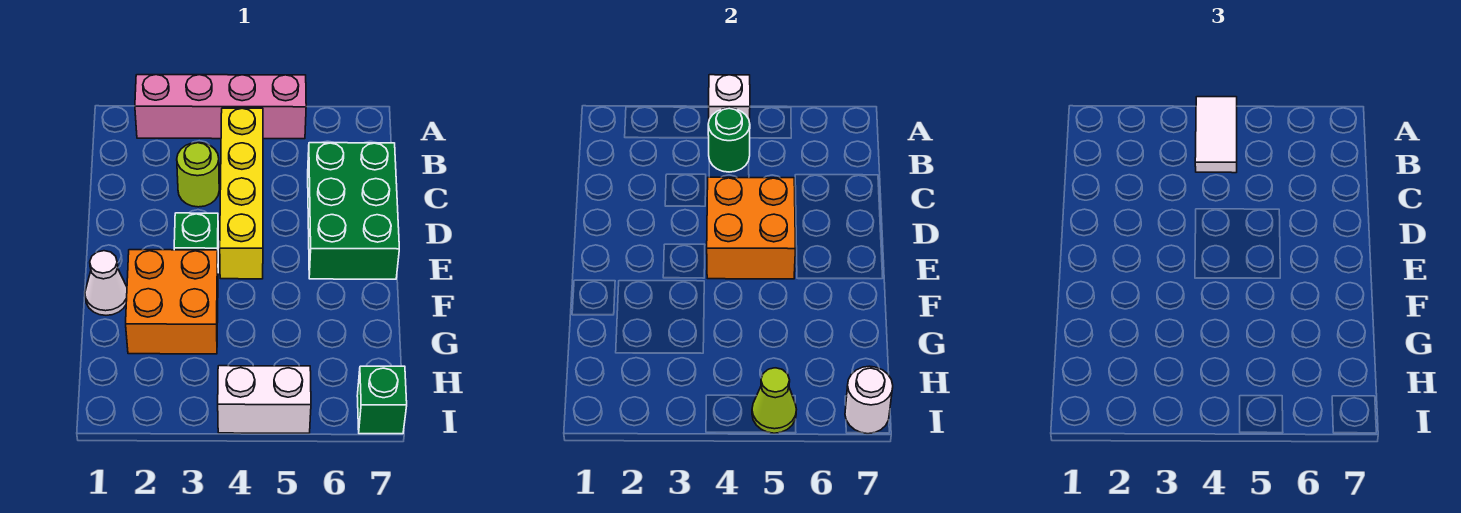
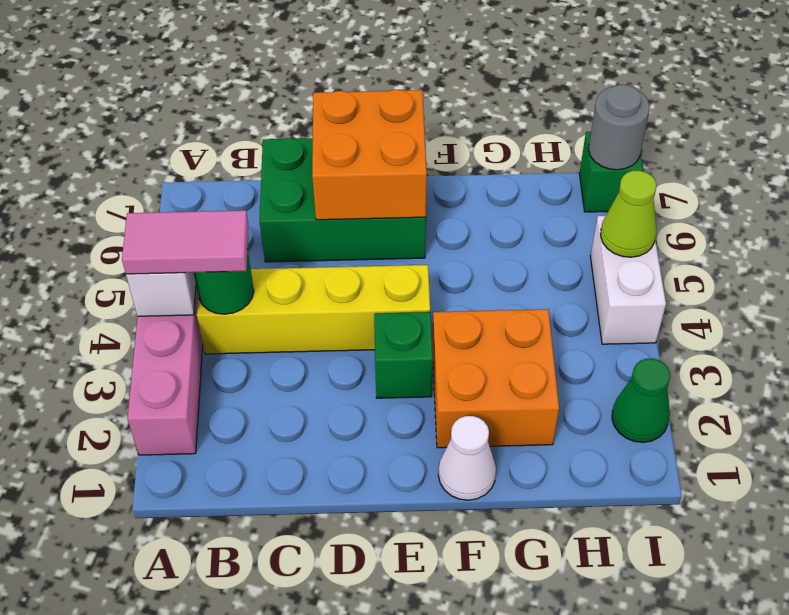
white tile A4:B4 level 3 -> pink tile A4:B4 level 3
lime round brick C3 level 1 -> none
orange brick D4:E5 level 2 -> orange brick D6:E7 level 2
none -> green cone I2 level 1
white round brick I7 level 2 -> grey round brick I7 level 2

